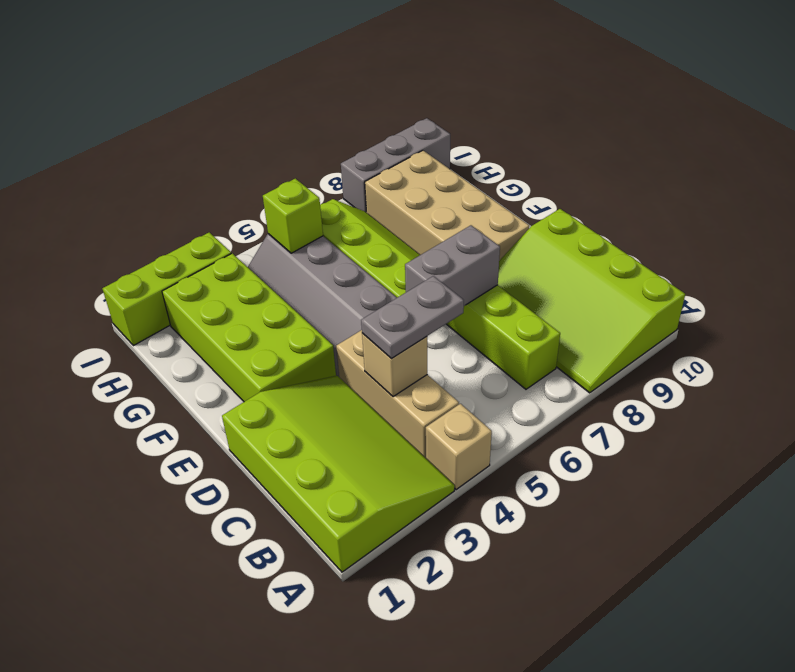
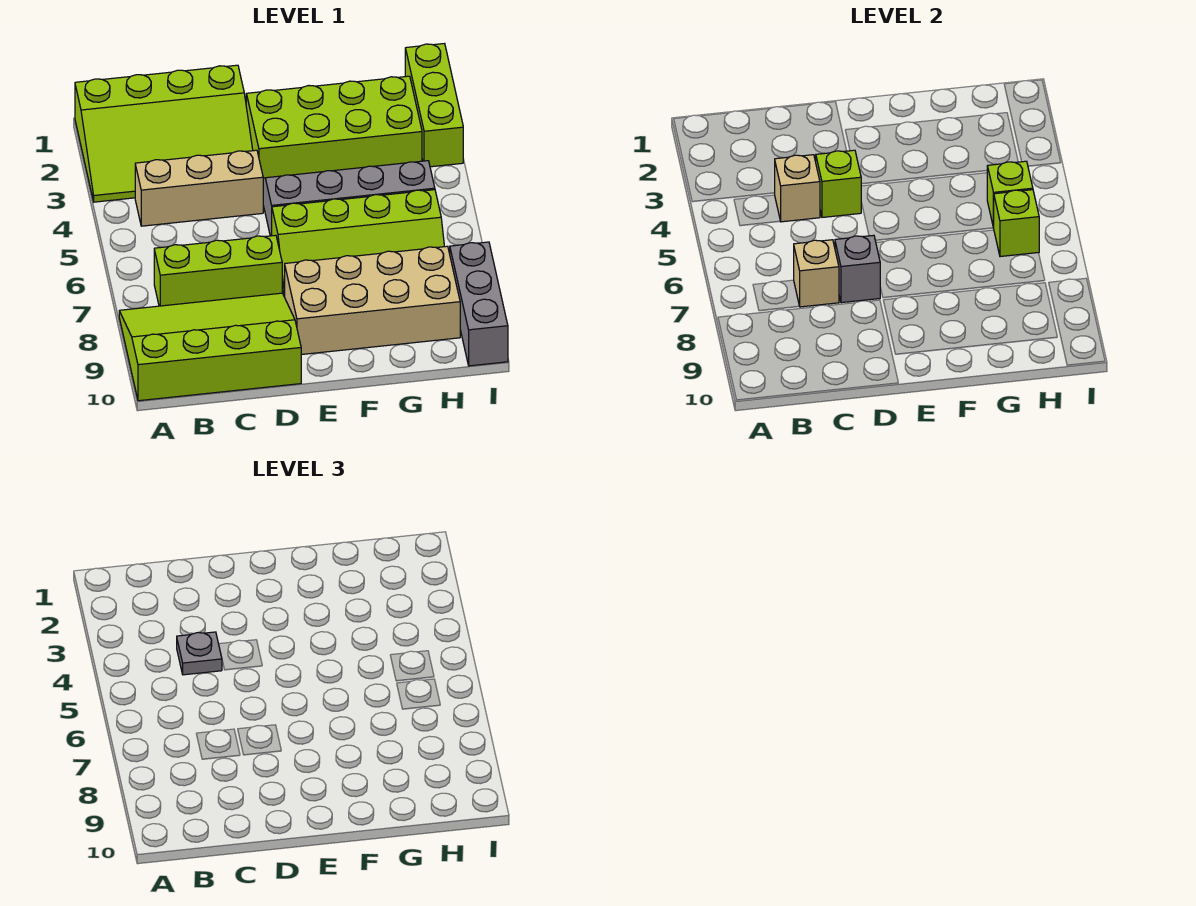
tan brick A4 level 1 -> tan brick C7 level 2
grey plate C4:C5 level 3 -> grey plate C4 level 3
none -> lime brick D4 level 2
grey brick D6:D7 level 2 -> grey brick D7 level 2
none -> lime brick H6 level 2

